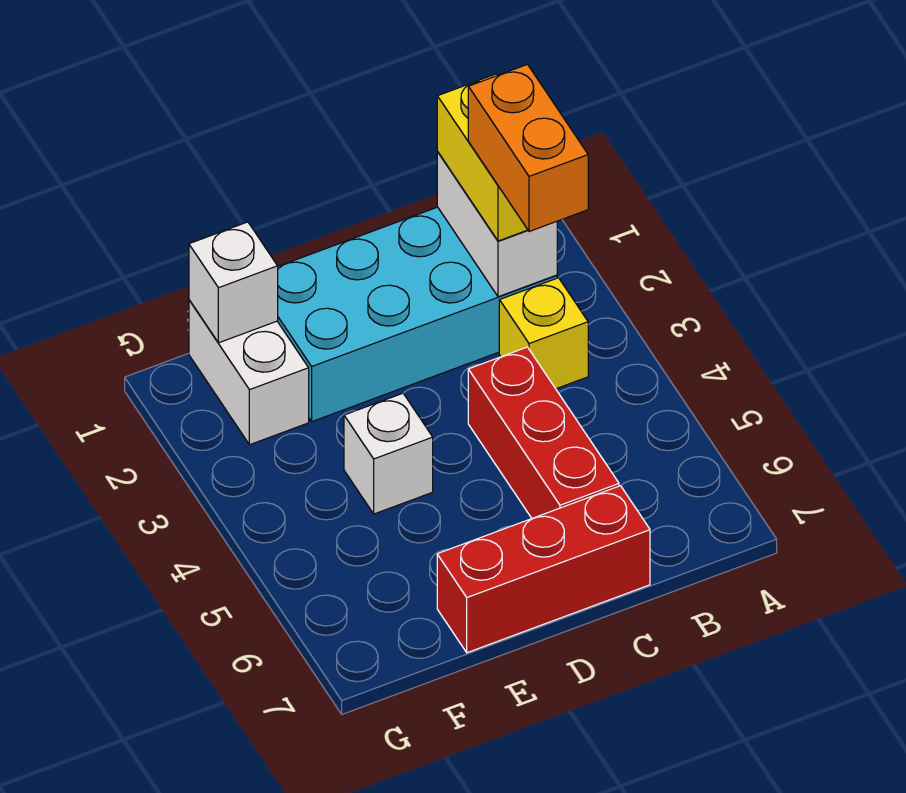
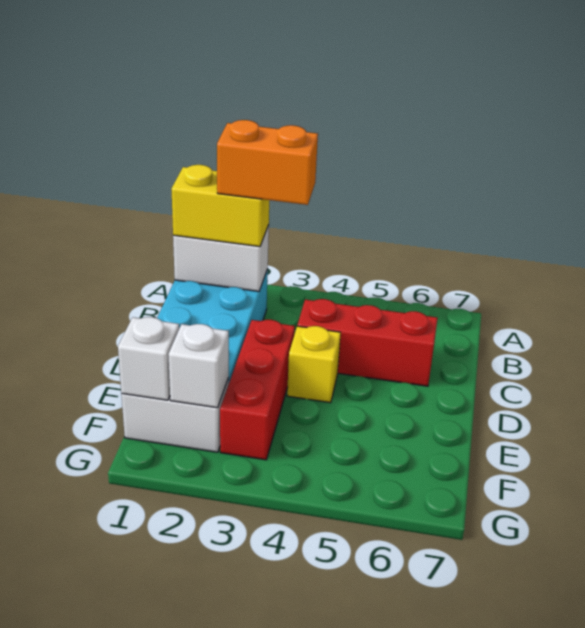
yellow brick B3 level 1 -> yellow brick D4 level 1
red brick C7:E7 level 1 -> red brick D3:F3 level 1
white brick E4 level 1 -> white brick F2 level 2

